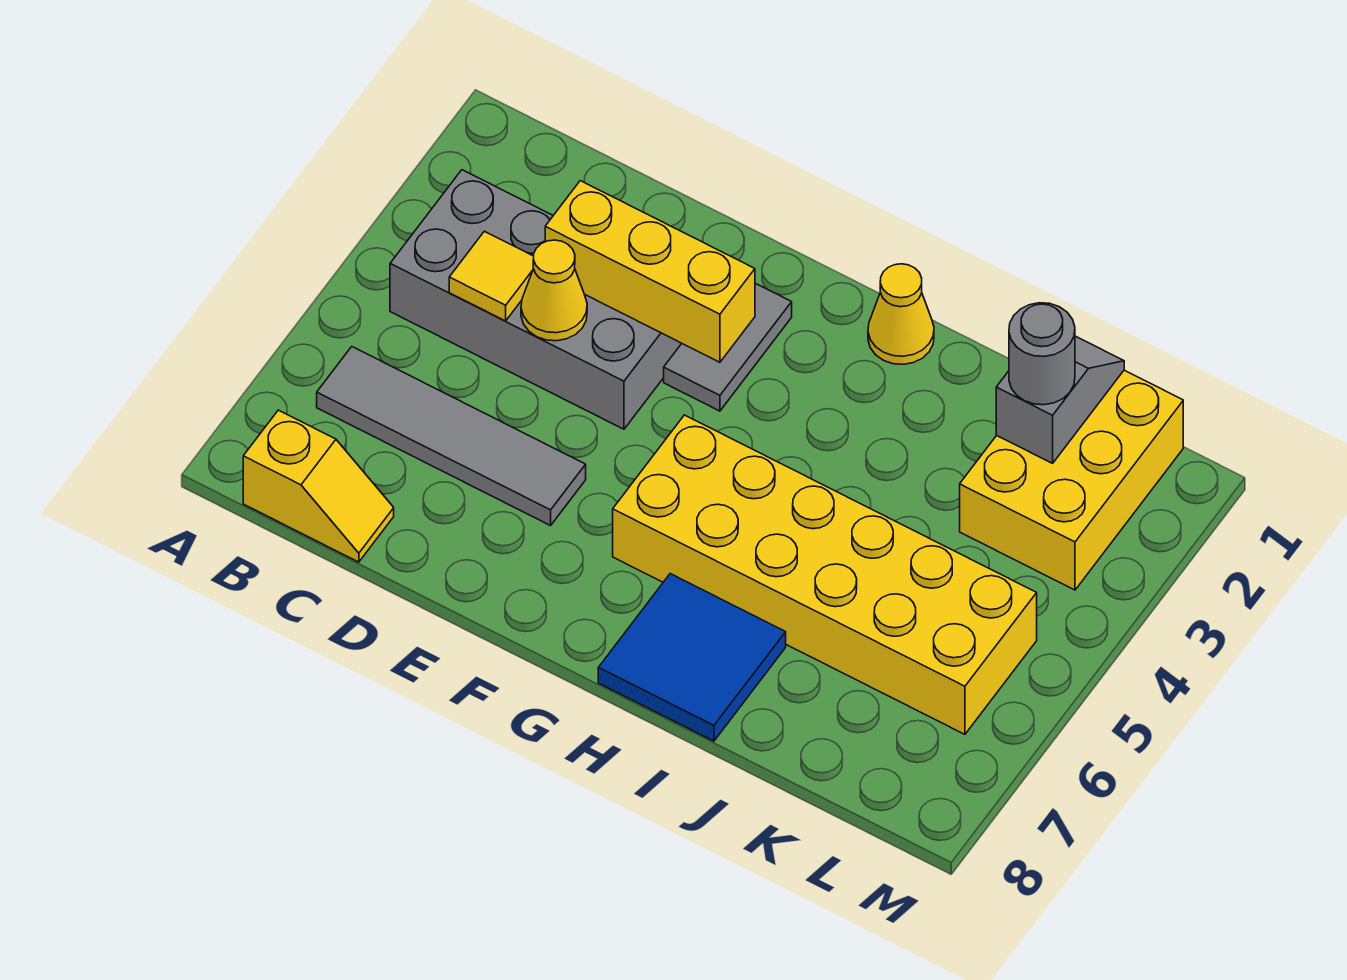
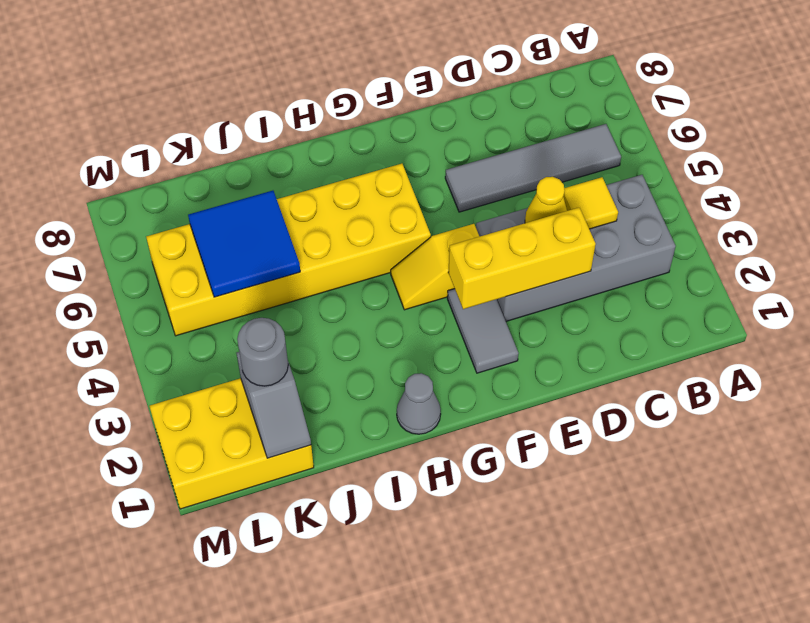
yellow slope B8:C8 level 1 top B -> yellow slope F4:G4 level 1 top F
yellow cone H1 level 1 -> grey cone H1 level 1
blue tile H7:I8 level 1 -> blue tile J5:K6 level 2
yellow brick K1:L3 level 1 -> yellow brick K1:M2 level 1

